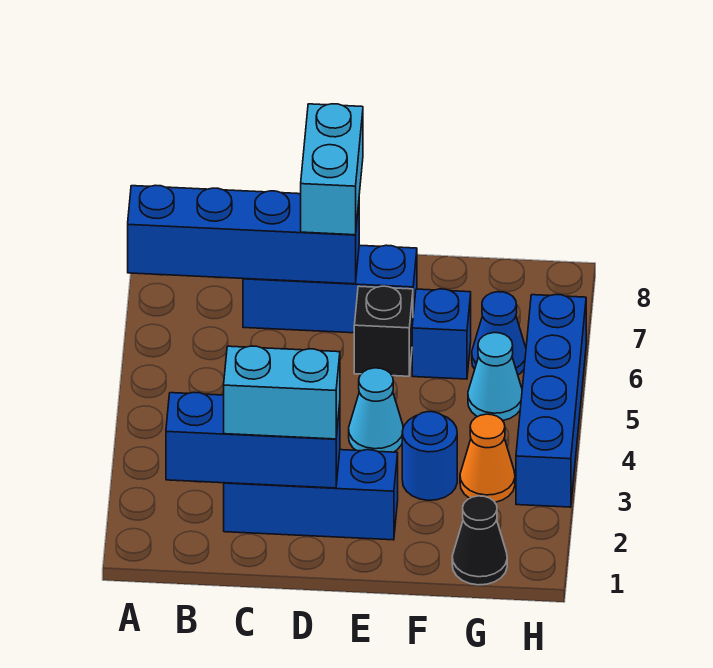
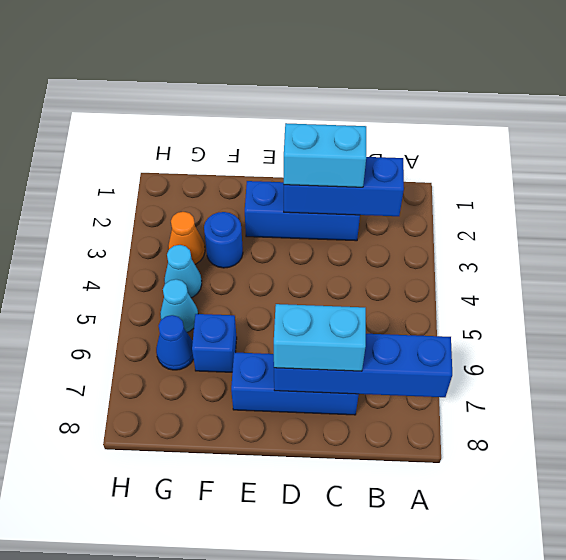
cyan brick D7:D8 level 3 -> cyan brick C7:D7 level 3
cyan cone E4 level 1 -> cyan cone G4 level 1
black brick E6 level 1 -> none
black cone G1 level 1 -> none
blue brick H3:H6 level 1 -> none

